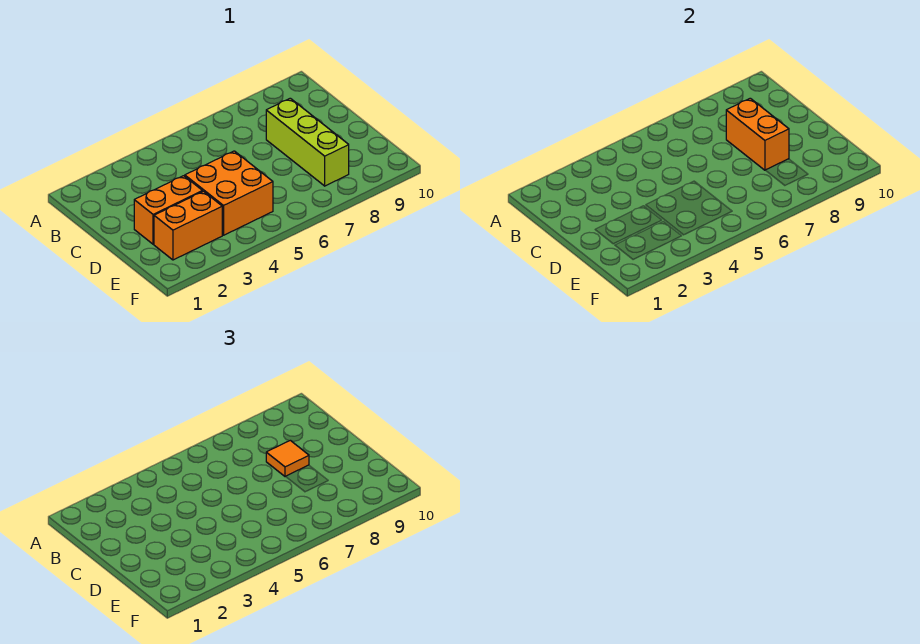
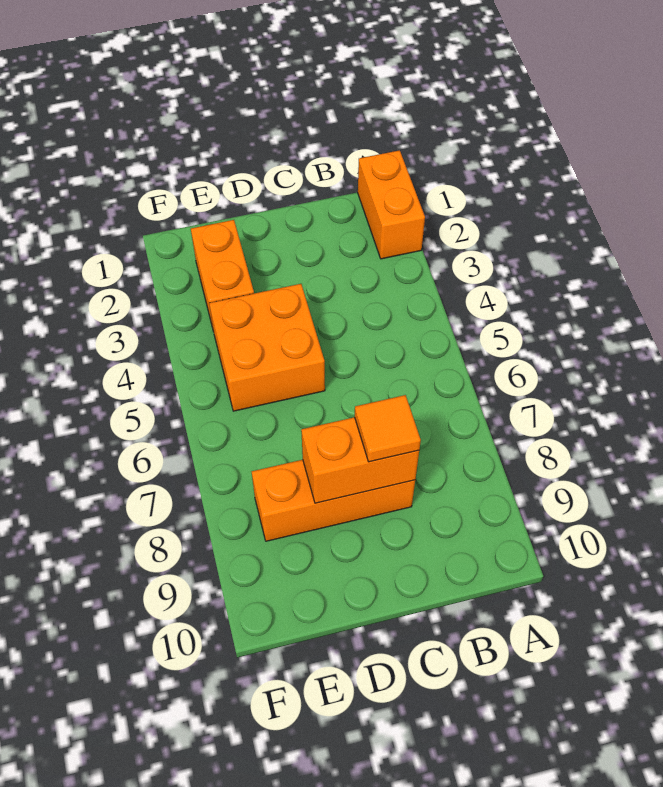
lime brick C8:E8 level 1 -> orange brick C8:E8 level 1
orange brick D2:D3 level 1 -> orange brick A1:A2 level 1

